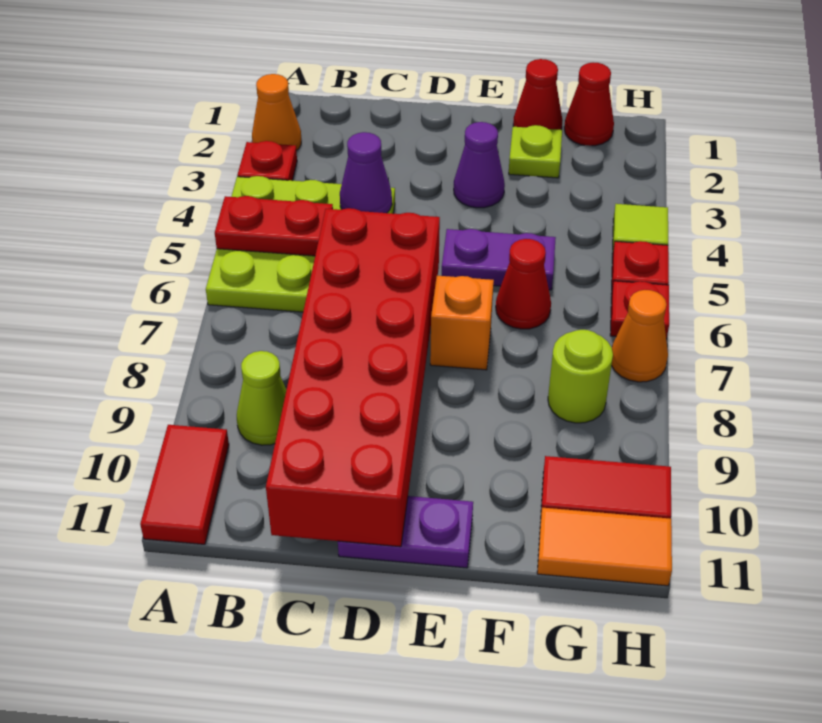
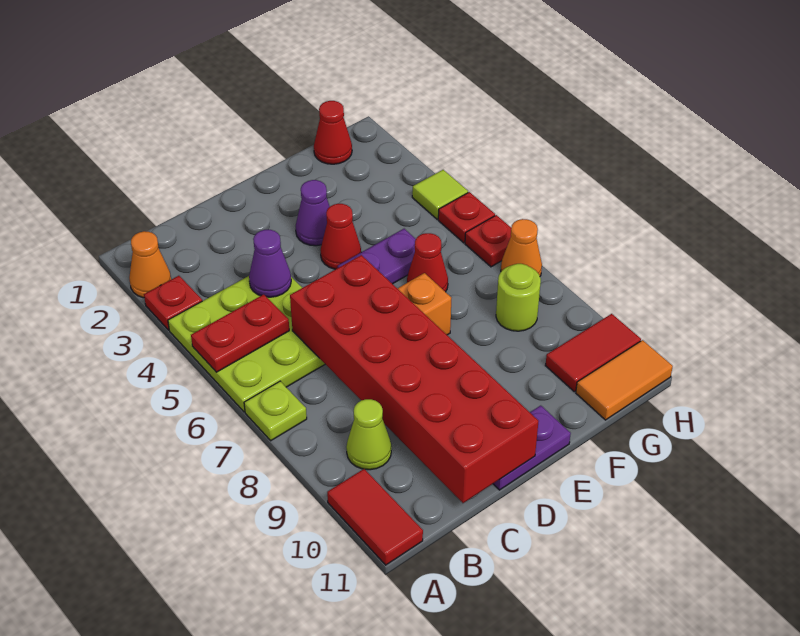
red cone F1 level 1 -> red cone E4 level 1
lime plate F2 level 1 -> lime plate A7 level 1

